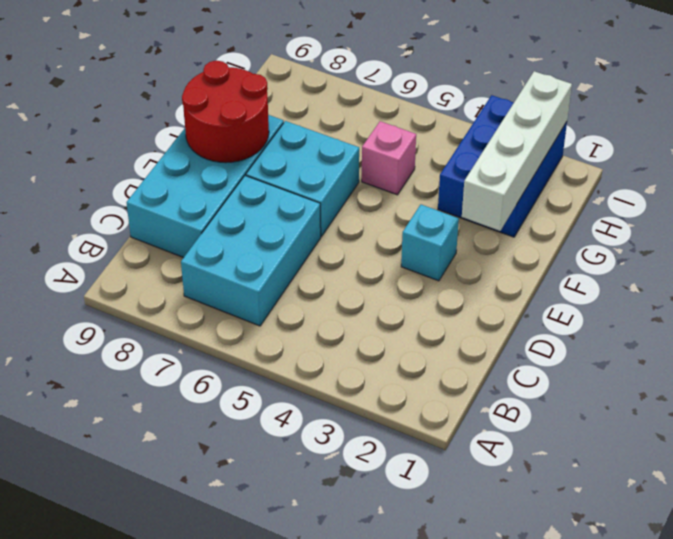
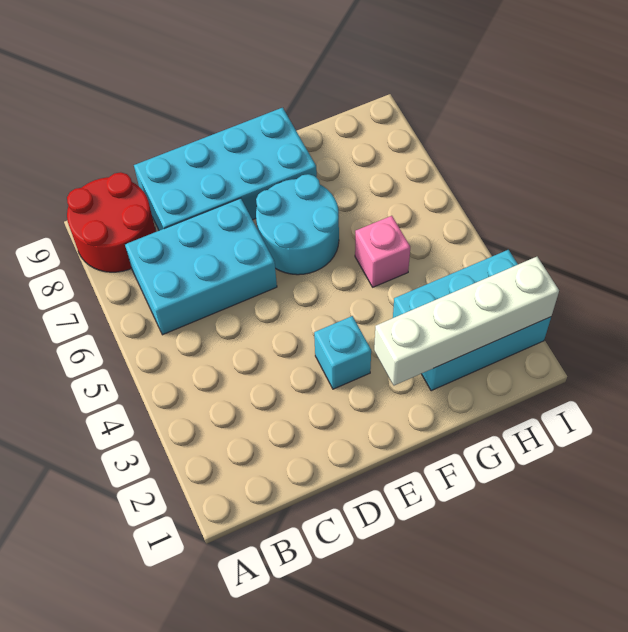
cyan brick E6:F7 level 1 -> cyan round brick E6:F7 level 1
red round brick E8:F9 level 2 -> red round brick A8:B9 level 1
blue brick G2:I3 level 1 -> cyan brick G2:I3 level 1

